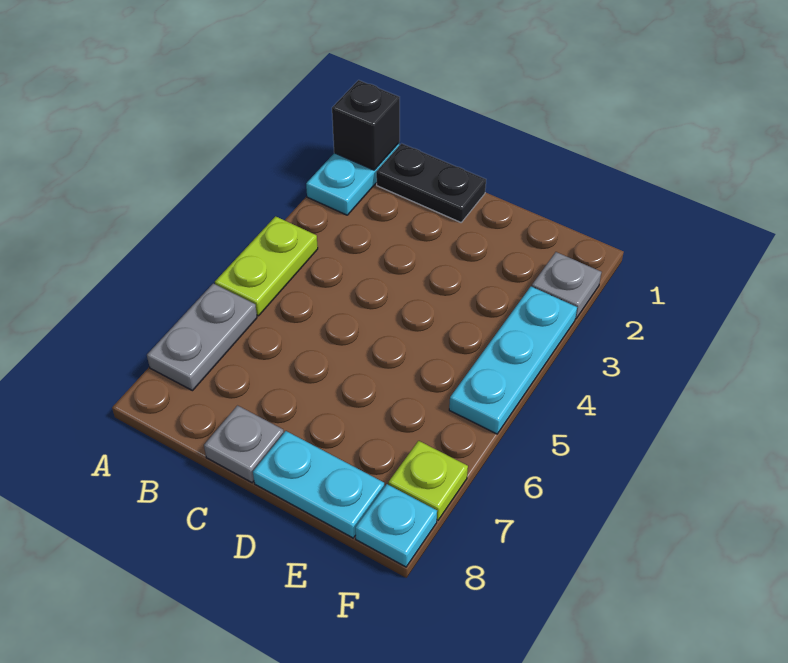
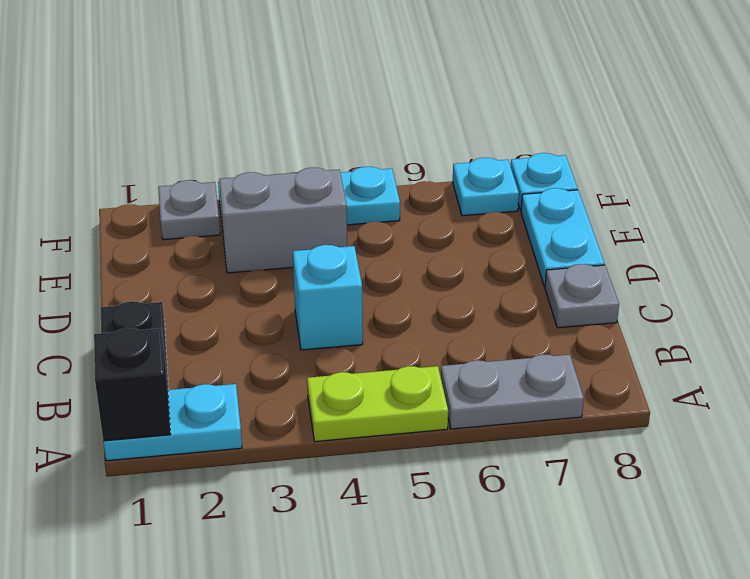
none -> cyan brick C4 level 1
none -> grey brick E3:E4 level 1
lime plate F7 level 1 -> cyan plate F7 level 1

